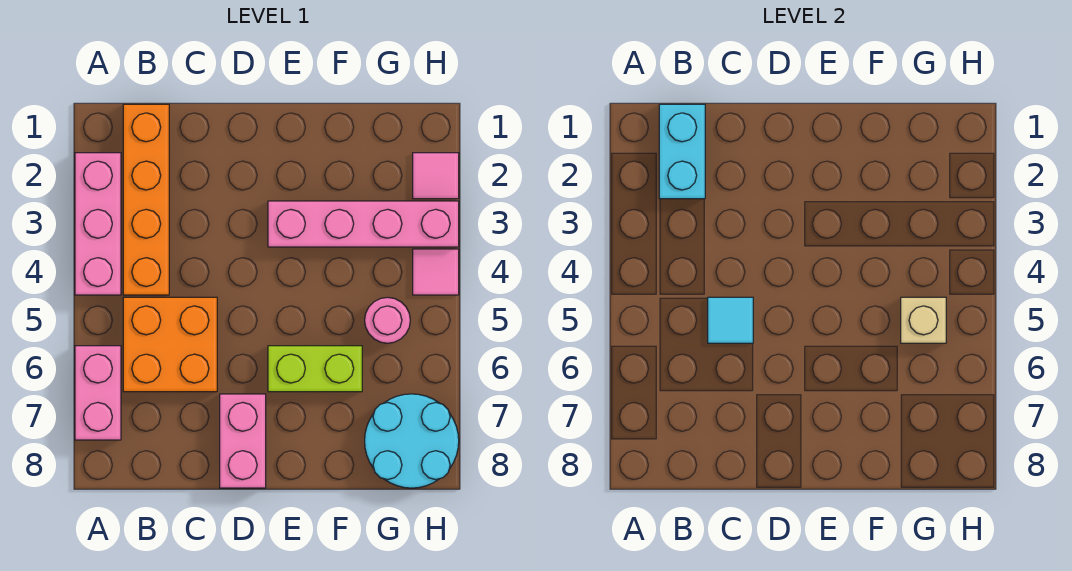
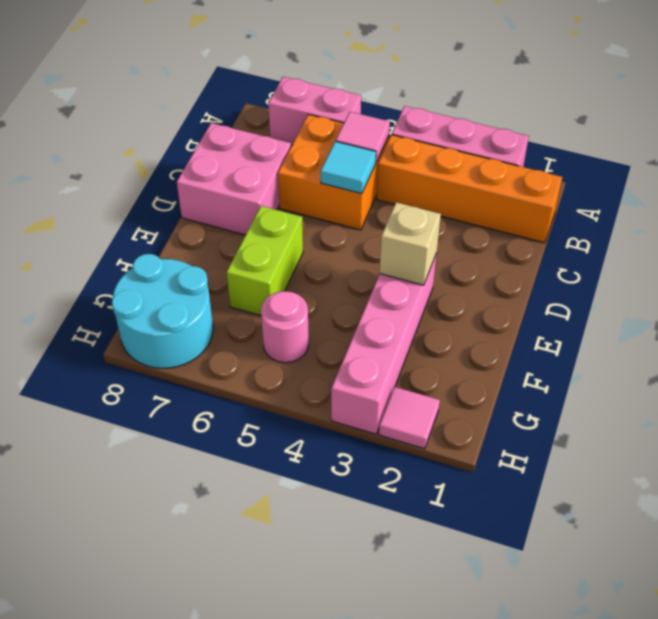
cyan brick B1:B2 level 2 -> none
pink brick D7:D8 level 1 -> pink brick C7:D8 level 1
tan brick G5 level 2 -> tan brick E3 level 2
pink tile H4 level 1 -> pink tile B5 level 2

